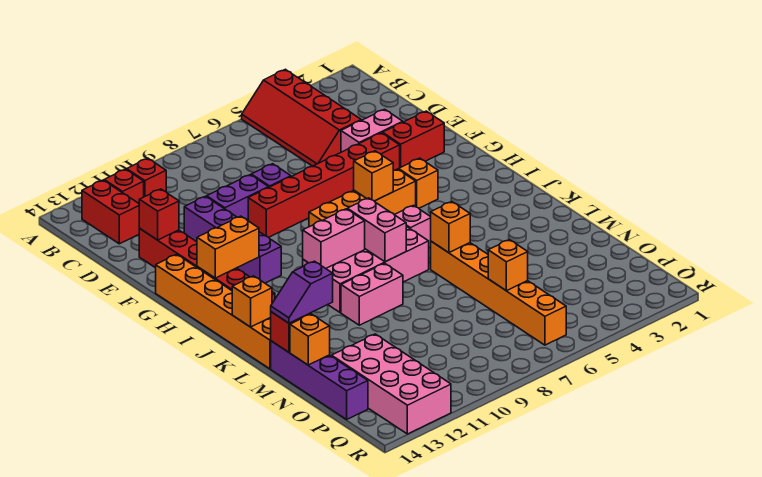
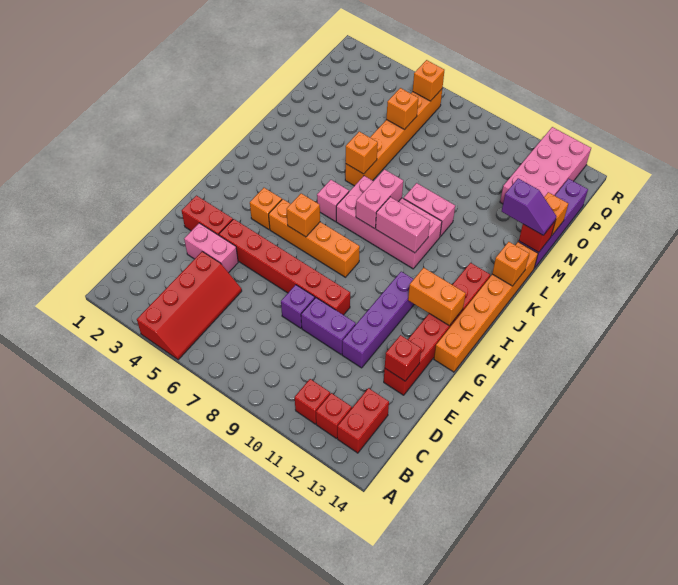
none -> orange brick Q6 level 2

